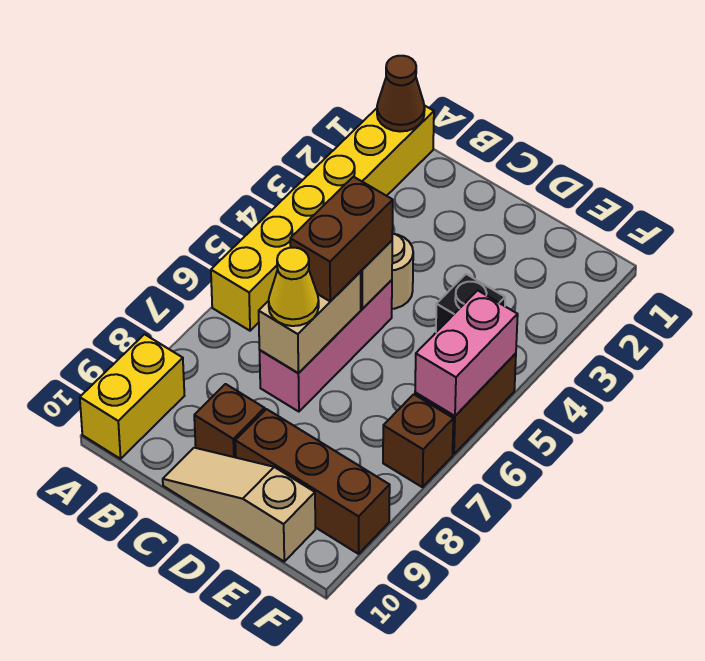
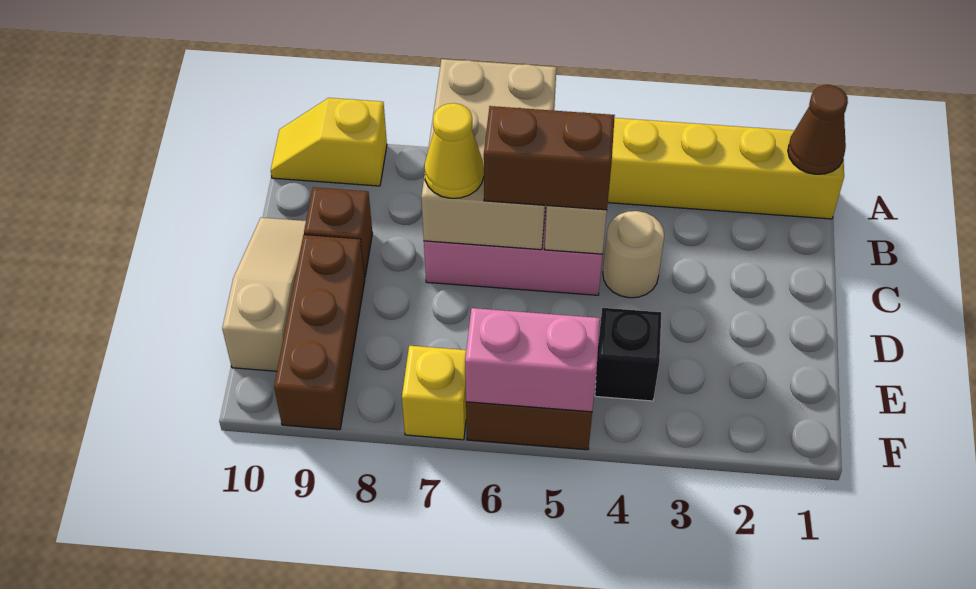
yellow brick A9:A10 level 1 -> yellow slope A9:A10 level 1 top 9
tan brick C6:C7 level 2 -> tan brick A6:C7 level 2
brown brick F7 level 1 -> yellow brick F7 level 1

